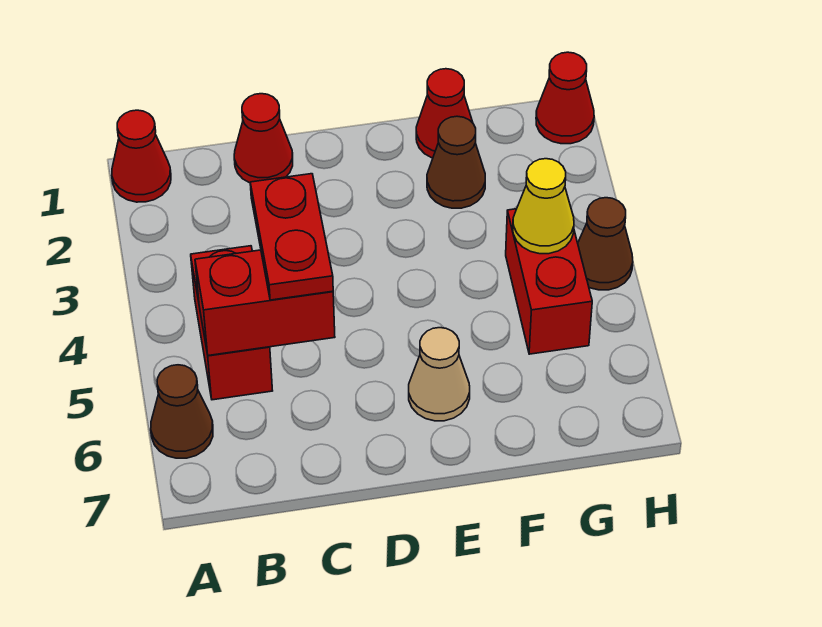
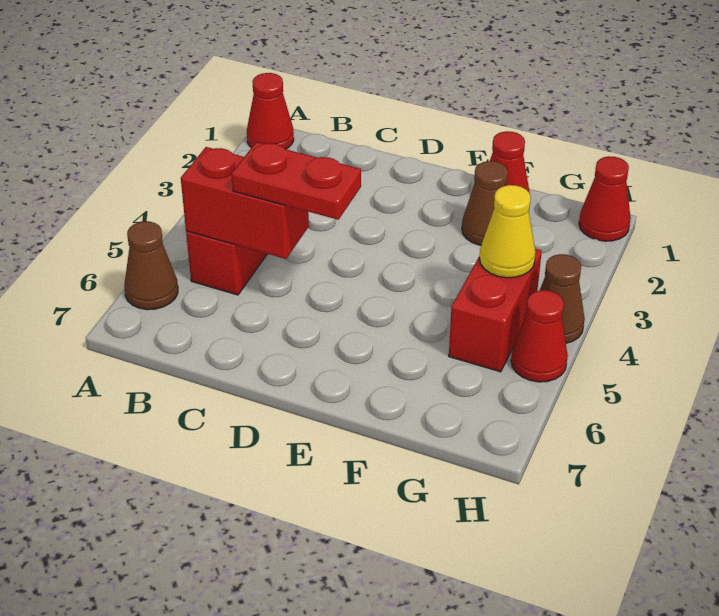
red cone C1 level 1 -> red cone H5 level 1
red plate C4:C5 level 3 -> red plate C5:D5 level 3
tan cone E6 level 1 -> none

